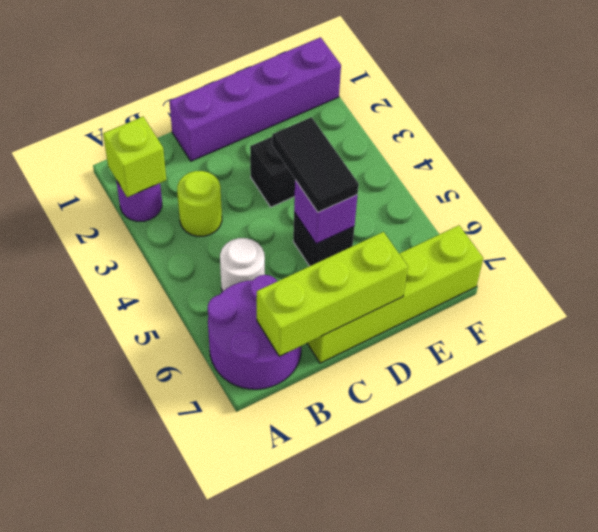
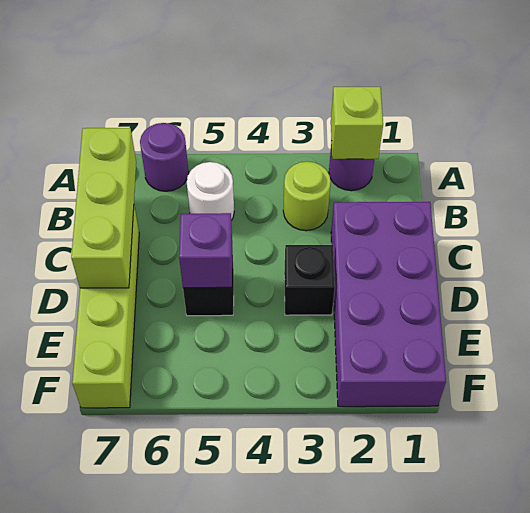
purple round brick A6:B7 level 1 -> purple round brick A6 level 1
purple brick C1:F1 level 1 -> purple brick C1:F2 level 1
black tile D4:D5 level 3 -> none

